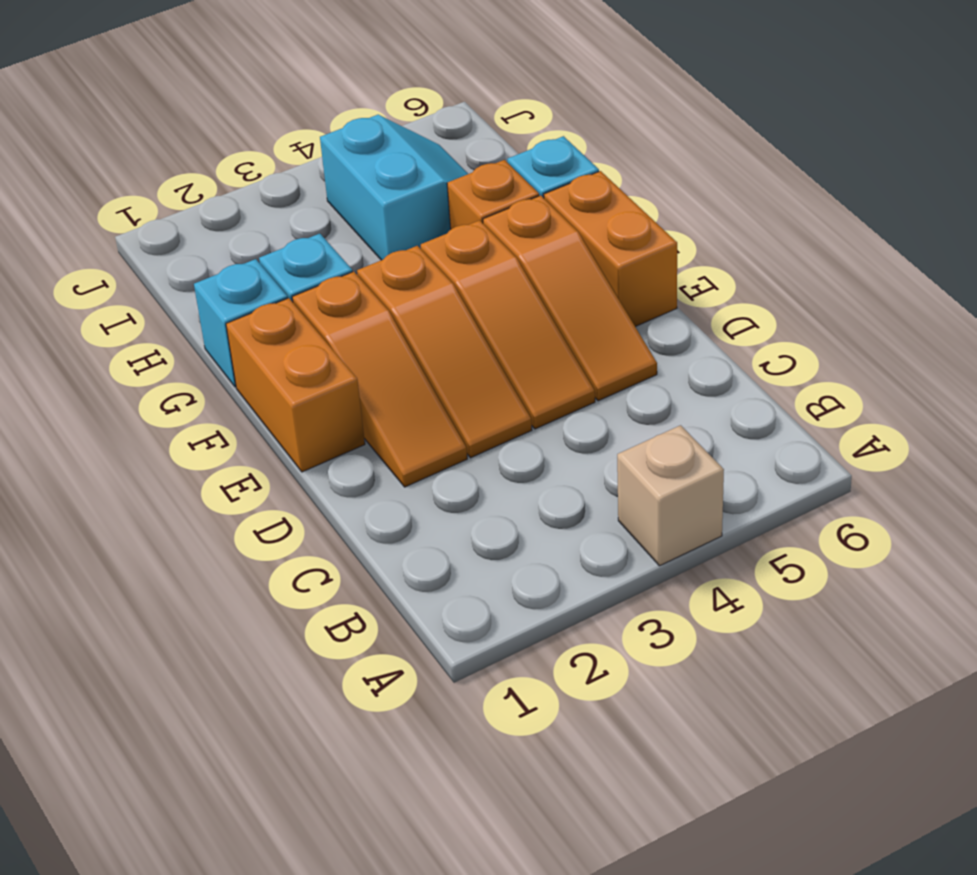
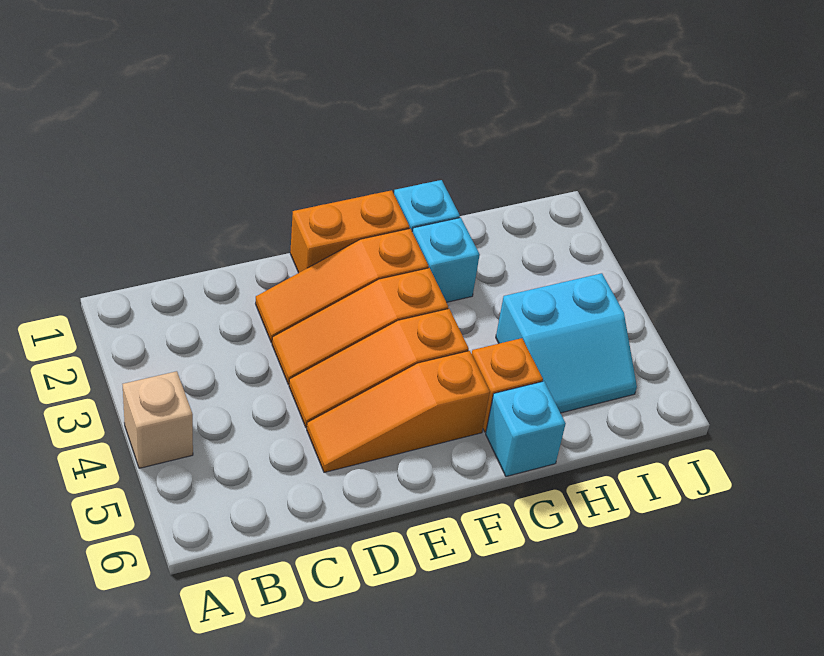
orange brick E6:F6 level 1 -> none

